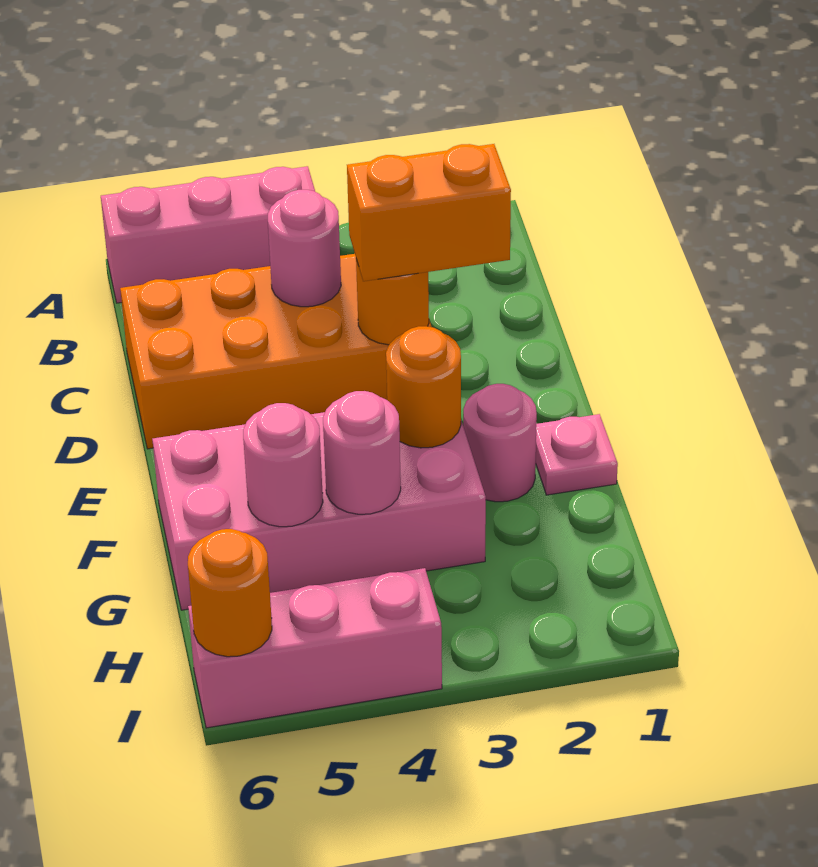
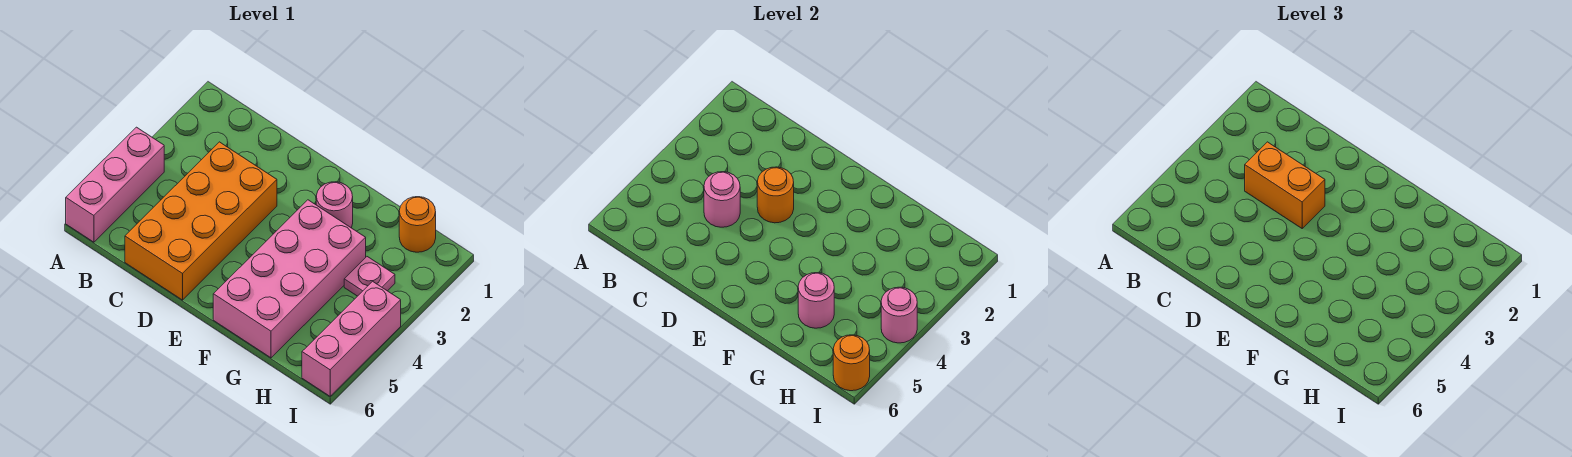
orange brick D2:D3 level 3 -> orange brick C3:D3 level 3
pink plate F1 level 1 -> pink plate H3 level 1
orange round brick F3 level 2 -> orange round brick H1 level 1
pink round brick G4 level 2 -> pink round brick I4 level 2

